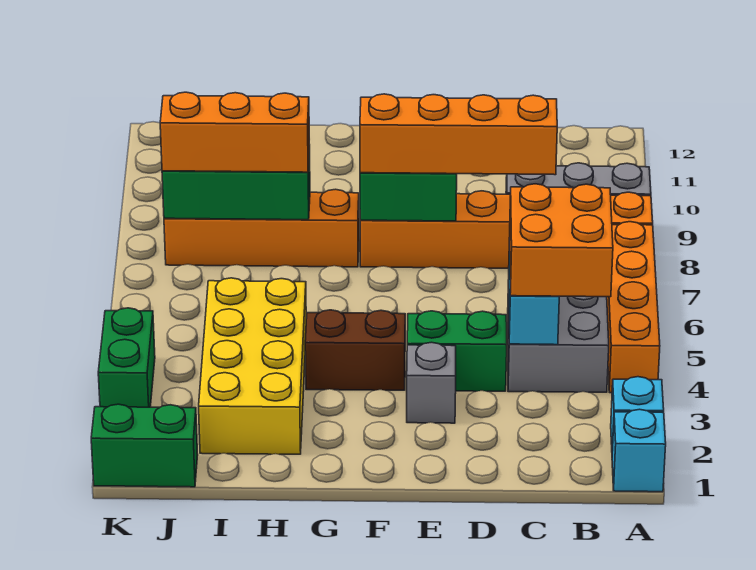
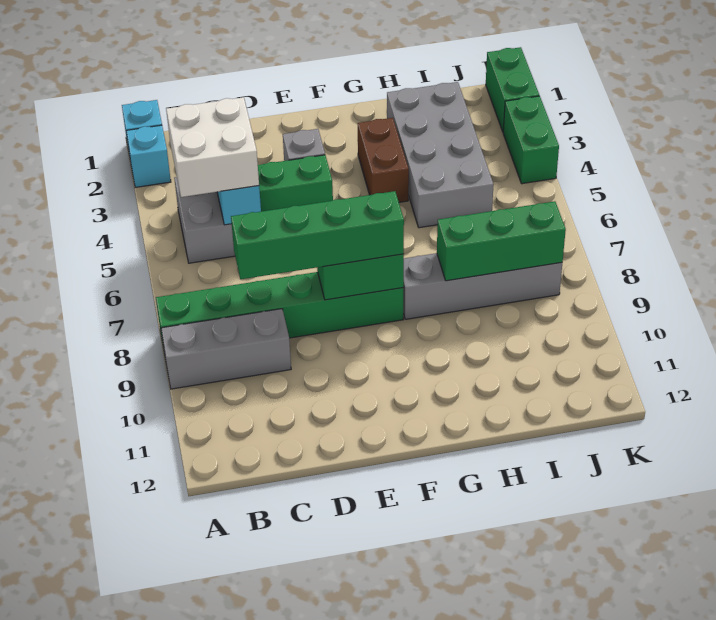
orange brick A4:A7 level 1 -> none
orange brick A8:F8 level 1 -> green brick A8:F8 level 1
orange brick B4:C5 level 3 -> white brick B4:C5 level 3
orange brick C8:F8 level 3 -> green brick C8:F8 level 3
brown brick F4:G4 level 1 -> brown brick G3:G4 level 1
orange brick G8:J8 level 1 -> grey brick G8:J8 level 1
yellow brick H2:I5 level 1 -> grey brick H2:I5 level 1
orange brick H8:J8 level 3 -> none
green brick J1:K1 level 1 -> green brick K1:K2 level 1

